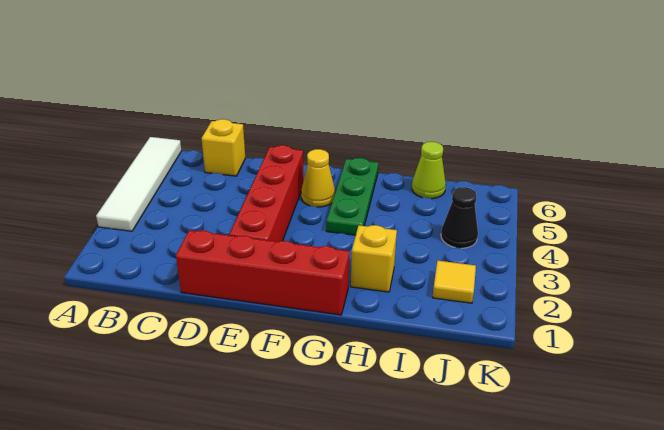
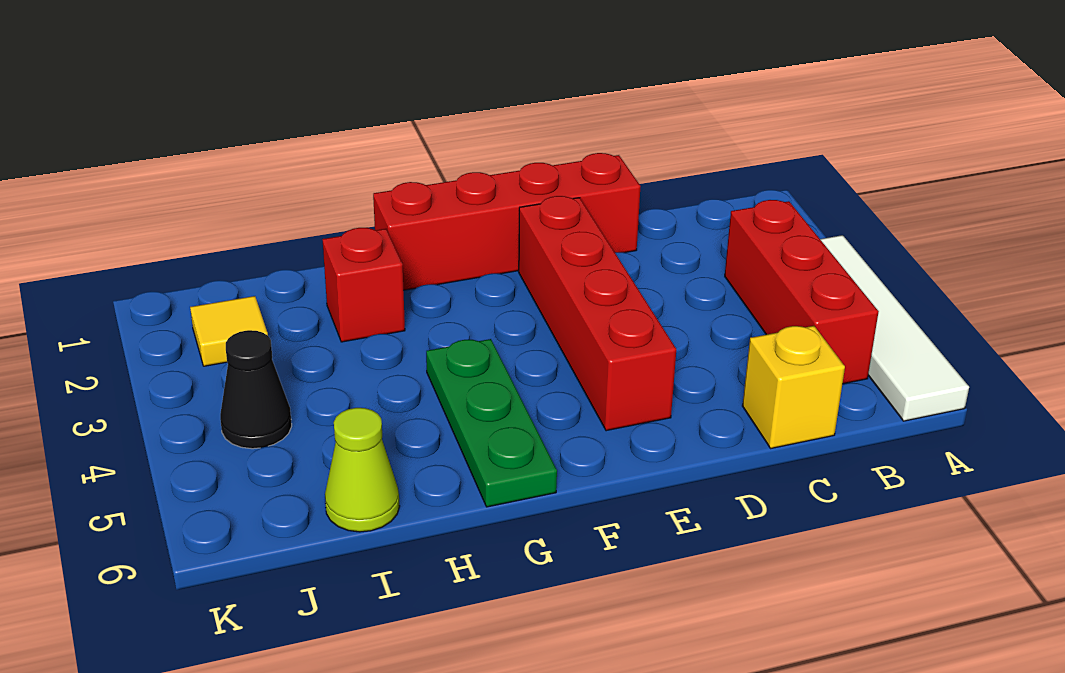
none -> red brick B3:B5 level 1
yellow cone F5 level 1 -> none
yellow brick H2 level 1 -> red brick H2 level 1

